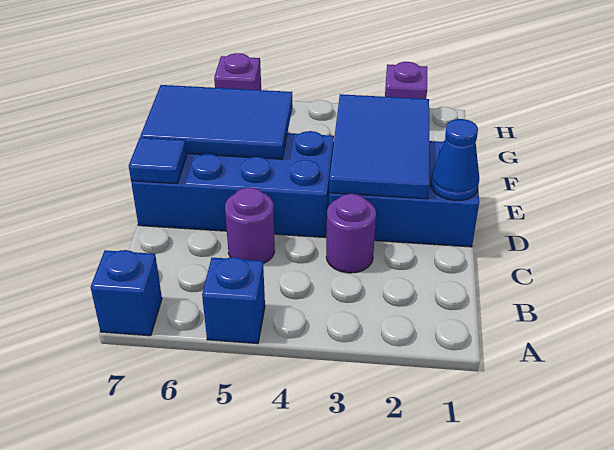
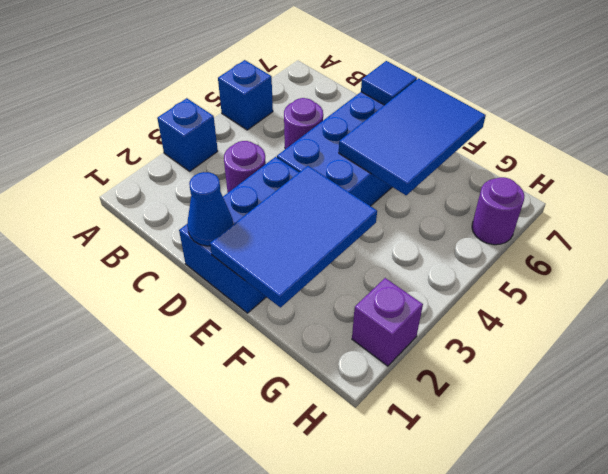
blue brick A7 level 1 -> blue brick A3 level 1
blue tile D2:F3 level 2 -> blue tile E1:F3 level 2
purple brick H6 level 1 -> purple round brick H6 level 1

